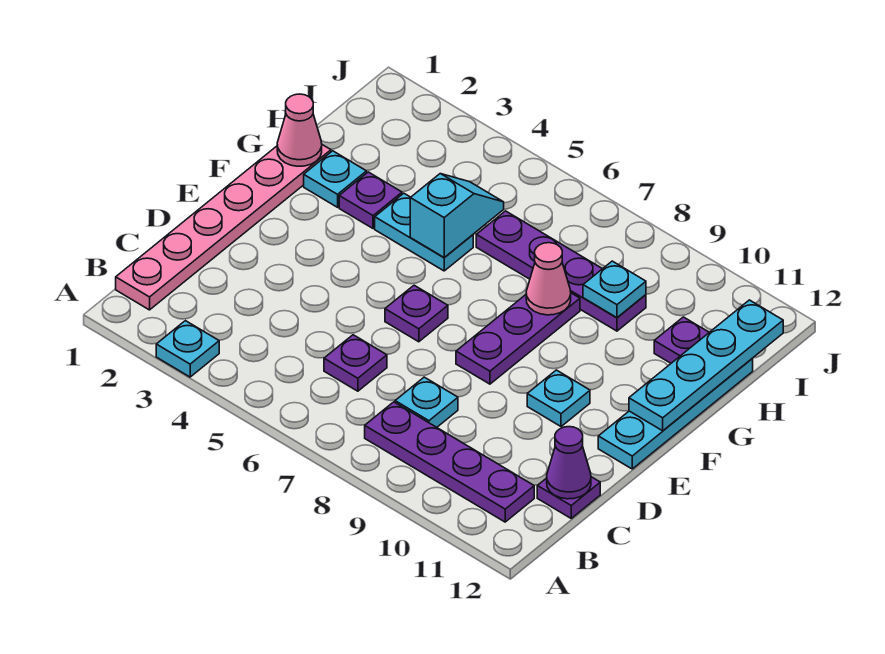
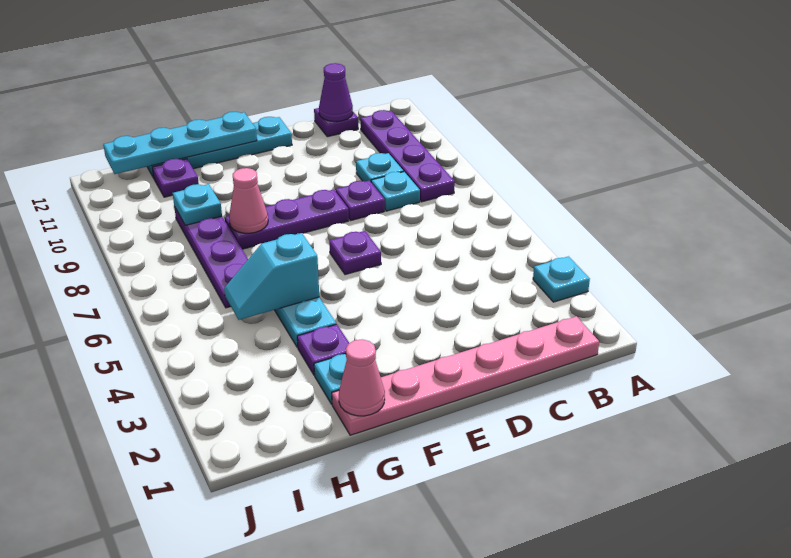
purple plate C6 level 1 -> purple plate D8 level 1
cyan plate E10 level 1 -> cyan plate C9 level 1

